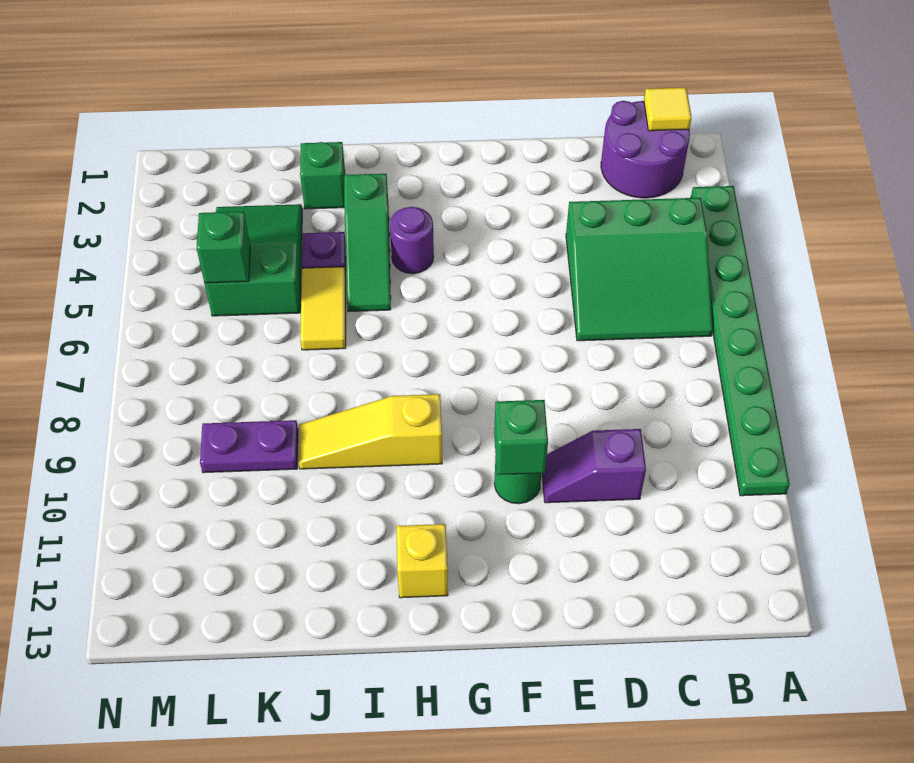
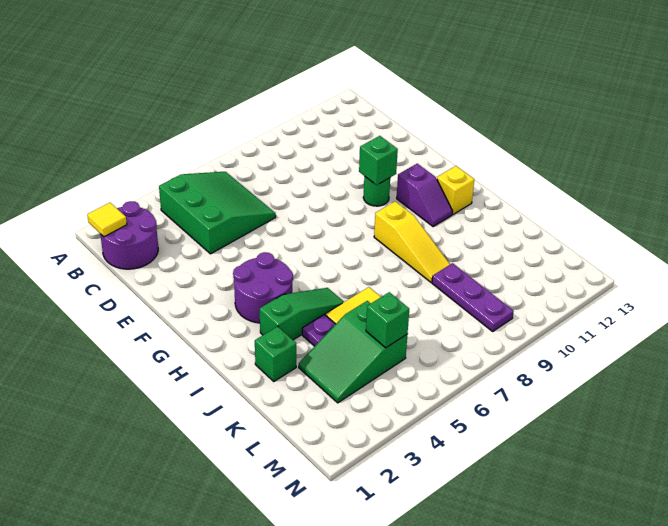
green plate A3:A10 level 1 -> none
purple slope D10:E10 level 1 top D -> purple slope G11:H11 level 1 top G
purple round brick H4 level 1 -> purple round brick G3:H4 level 1
purple plate K9:L9 level 1 -> purple plate K9:M9 level 1

